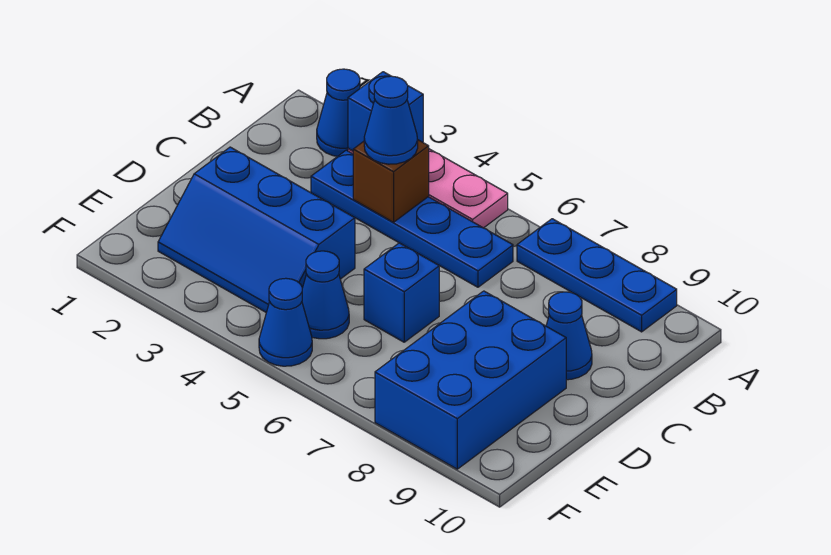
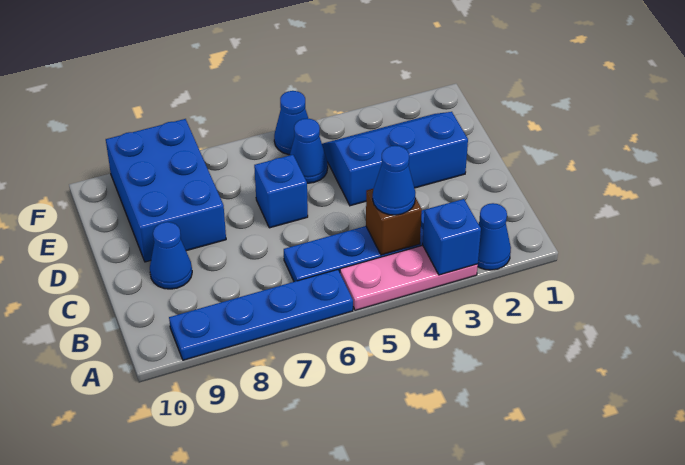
blue plate A7:A9 level 1 -> blue plate A6:A9 level 1

